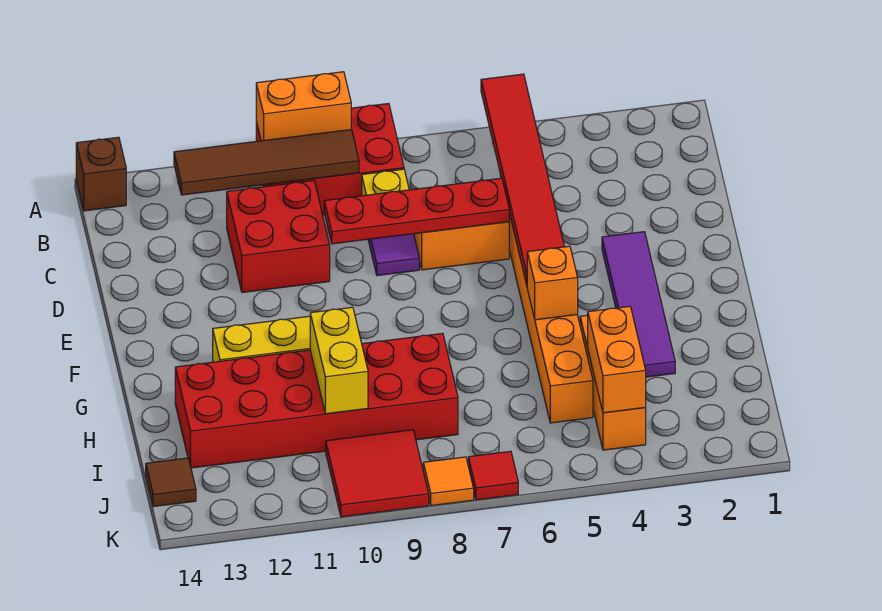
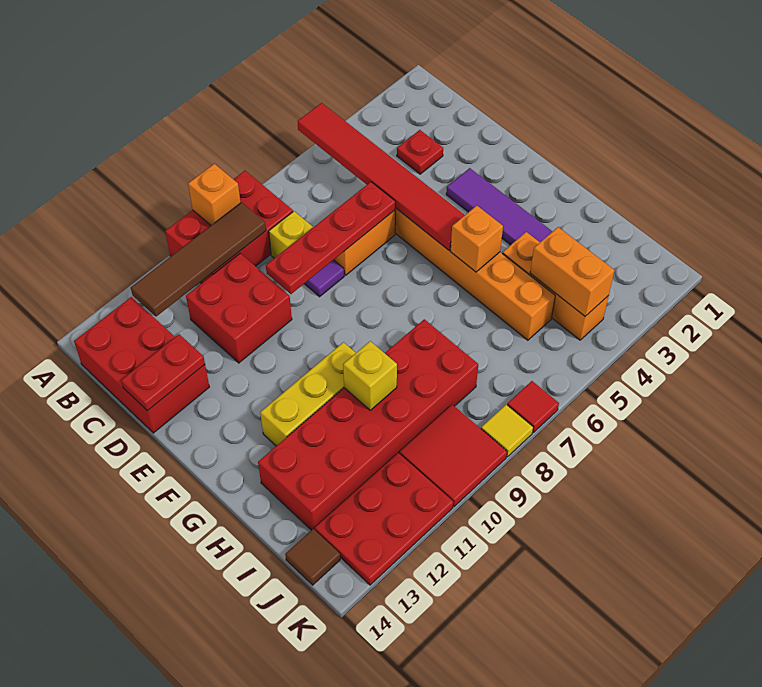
orange brick A9:A10 level 2 -> orange brick A9 level 2
brown brick A14 level 1 -> none
none -> red brick B13:D14 level 1
none -> red plate C3 level 1
none -> red plate D13:D14 level 2
yellow brick H10:I10 level 2 -> yellow brick H10 level 2
none -> red plate J11:K13 level 1
orange tile K8 level 1 -> yellow tile K8 level 1

